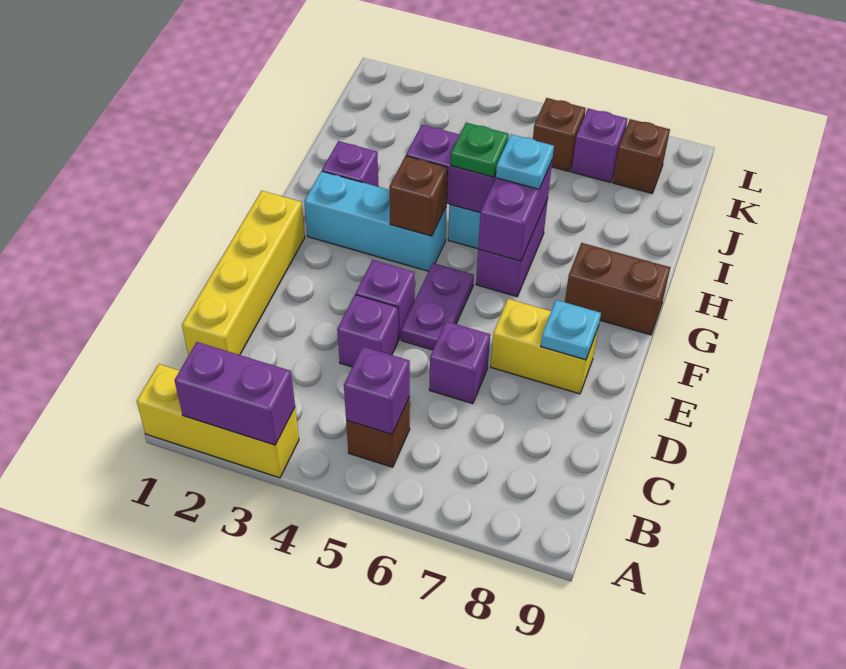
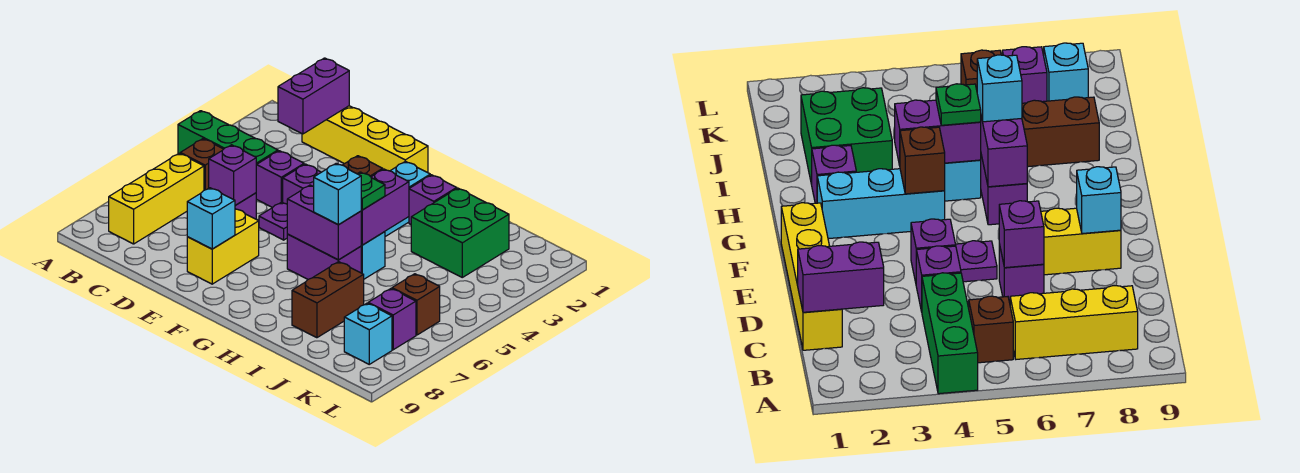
yellow brick A1:A3 level 1 -> yellow brick B6:B8 level 1
purple brick A2:A3 level 2 -> purple brick C1:C2 level 2
none -> green brick A4:C4 level 1
purple brick B5 level 2 -> purple brick D6 level 2
purple plate E5:F5 level 1 -> purple plate E5 level 1
cyan plate E8 level 2 -> cyan brick E8 level 2
brown brick G8:G9 level 1 -> brown brick I7:I8 level 1
cyan plate H6 level 3 -> cyan brick H6 level 3
none -> green brick I2:J3 level 1
brown brick K8 level 1 -> cyan brick K8 level 1

